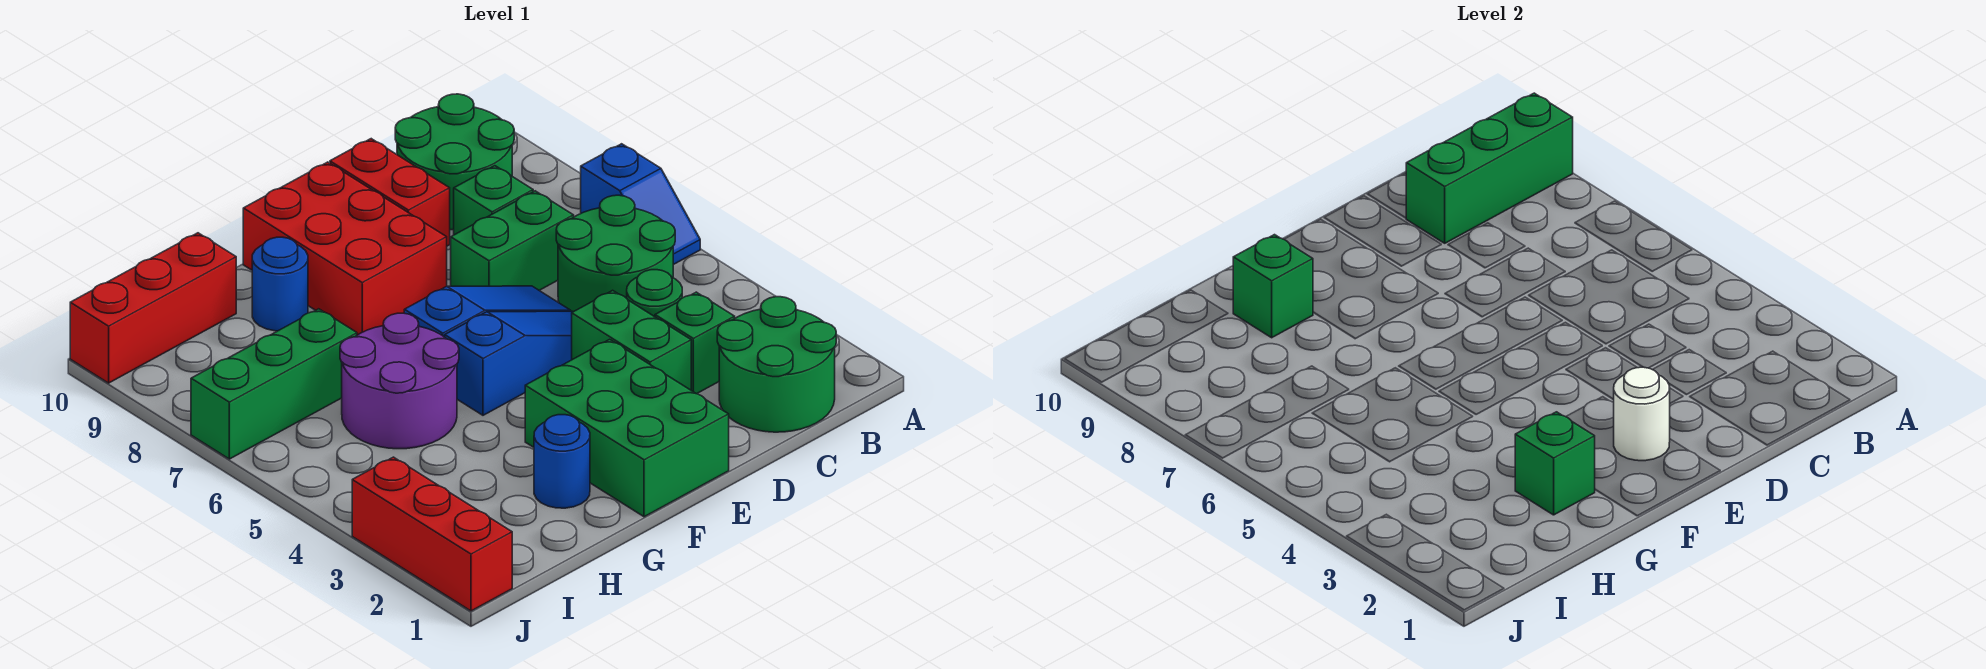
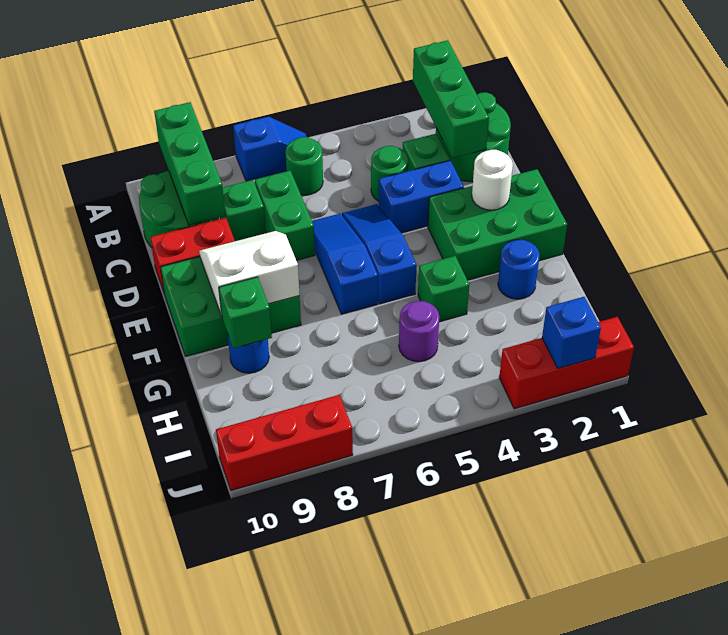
green round brick B5:C6 level 1 -> green round brick B6 level 1
green brick D3:D4 level 1 -> blue brick D3:D4 level 1
red brick E8:F10 level 1 -> green brick E8:F10 level 1
none -> white slope E8:F9 level 2 top F
green brick G2 level 2 -> green brick G4 level 1
purple round brick G5:H6 level 1 -> purple round brick H5 level 1
green brick H7:J7 level 1 -> green brick A2:C2 level 2
red brick H10:J10 level 1 -> red brick J8:J10 level 1
none -> blue brick J2 level 2

